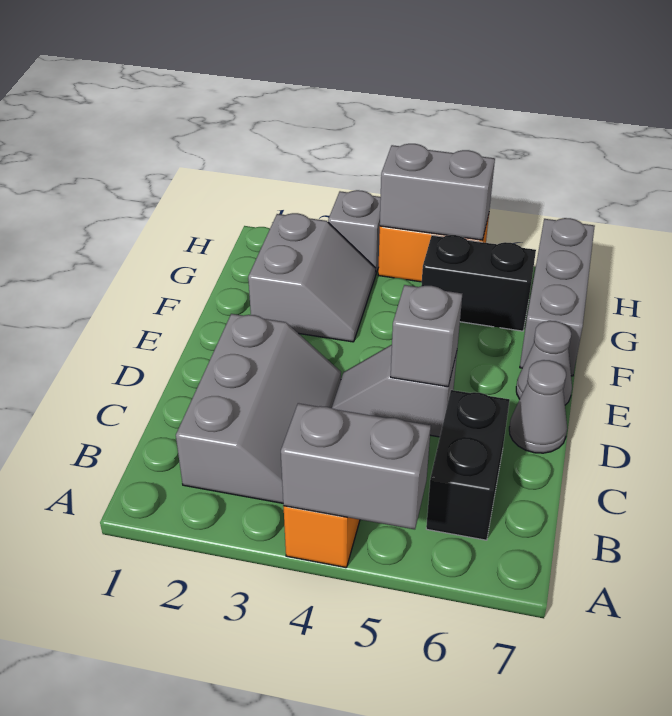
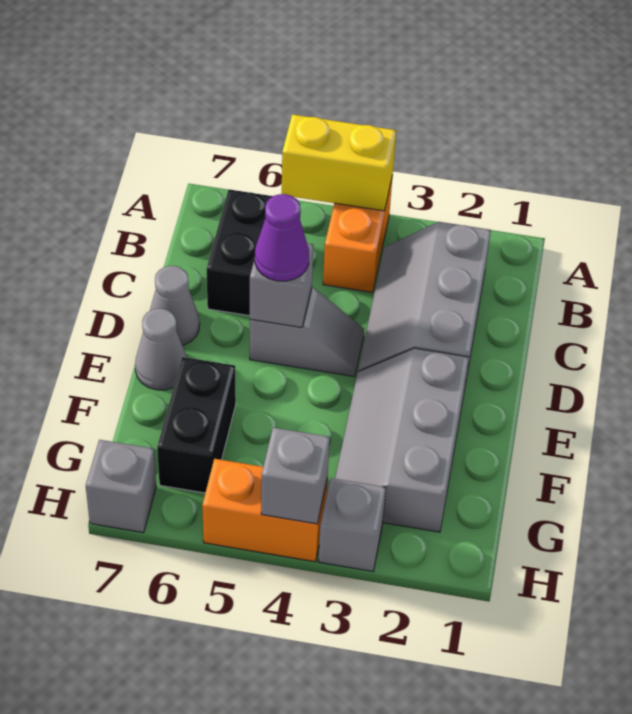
grey brick A4:A5 level 2 -> yellow brick A4:A5 level 2
none -> purple cone D5 level 3
grey slope F2:G3 level 1 top 2 -> grey slope E2:G3 level 1 top 2
grey brick F7:H7 level 1 -> grey brick H7 level 1
black brick G5:G6 level 1 -> black brick F6:G6 level 1
grey brick H4:H5 level 2 -> grey brick H4 level 2

